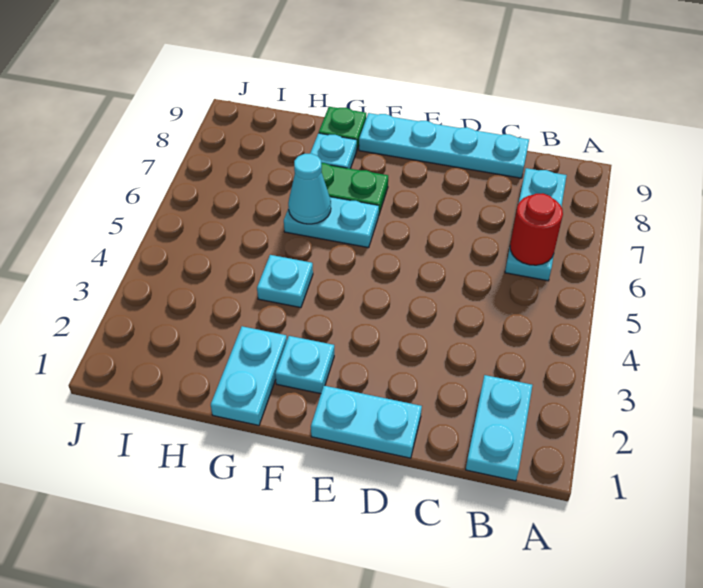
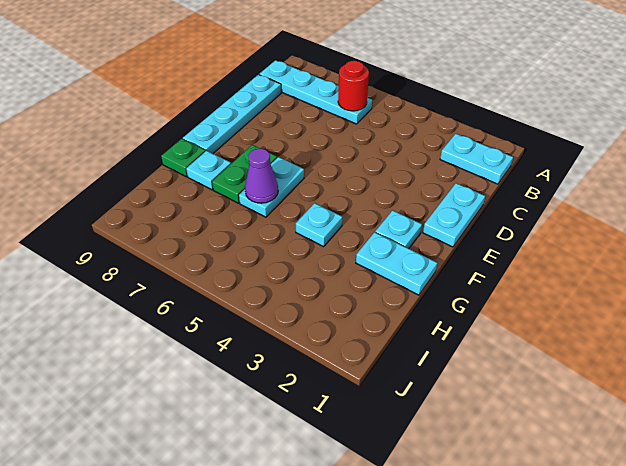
cyan plate B6:B8 level 1 -> cyan plate B6:B9 level 1
cyan cone G6 level 2 -> purple cone G6 level 2

